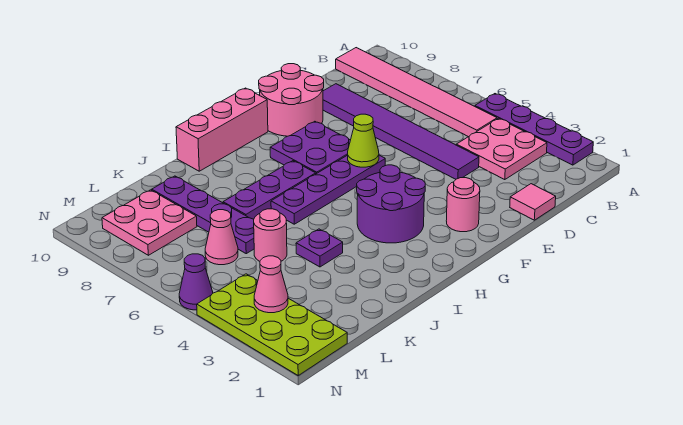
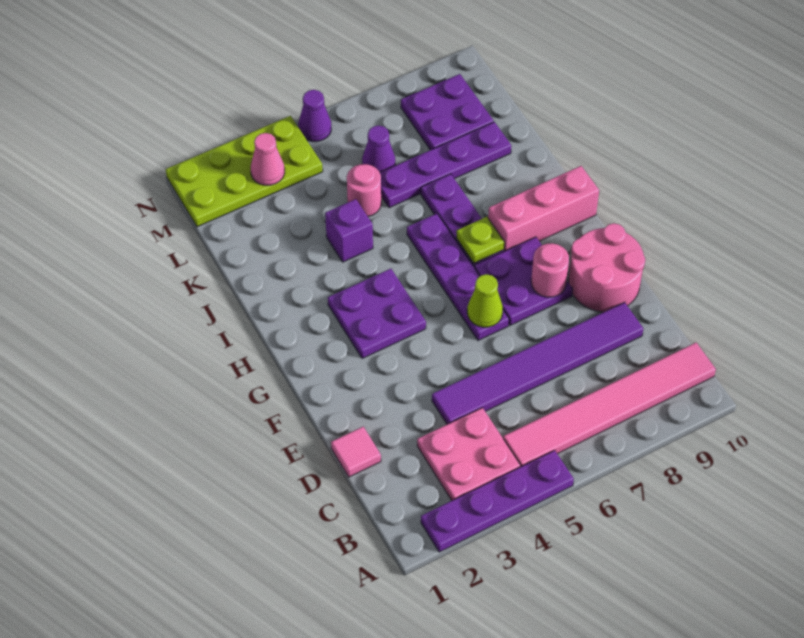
pink round brick F2 level 1 -> pink round brick F8 level 2
purple round brick G3:H4 level 1 -> purple plate G3:H4 level 1
pink brick G10:I10 level 1 -> pink brick H8:H10 level 1
none -> lime plate H7 level 2
purple plate J4 level 1 -> purple brick J4 level 1
pink cone L6 level 1 -> purple cone L6 level 1
pink plate L8:M9 level 1 -> purple plate L8:M9 level 1

